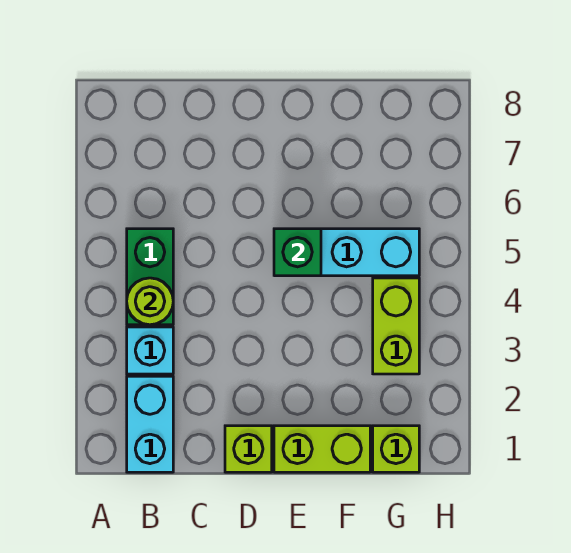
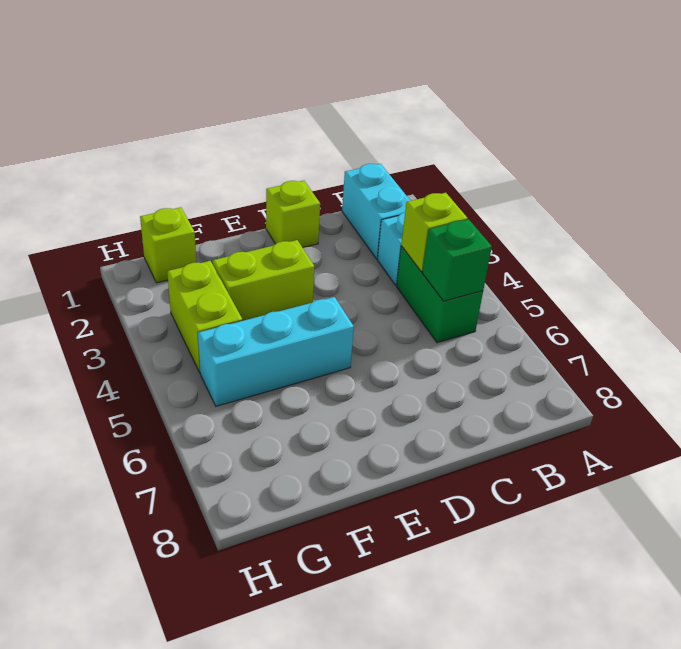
lime round brick B4 level 2 -> lime brick B4 level 2
lime brick E1:F1 level 1 -> lime brick E3:F3 level 1
green brick E5 level 2 -> green brick B5 level 2

